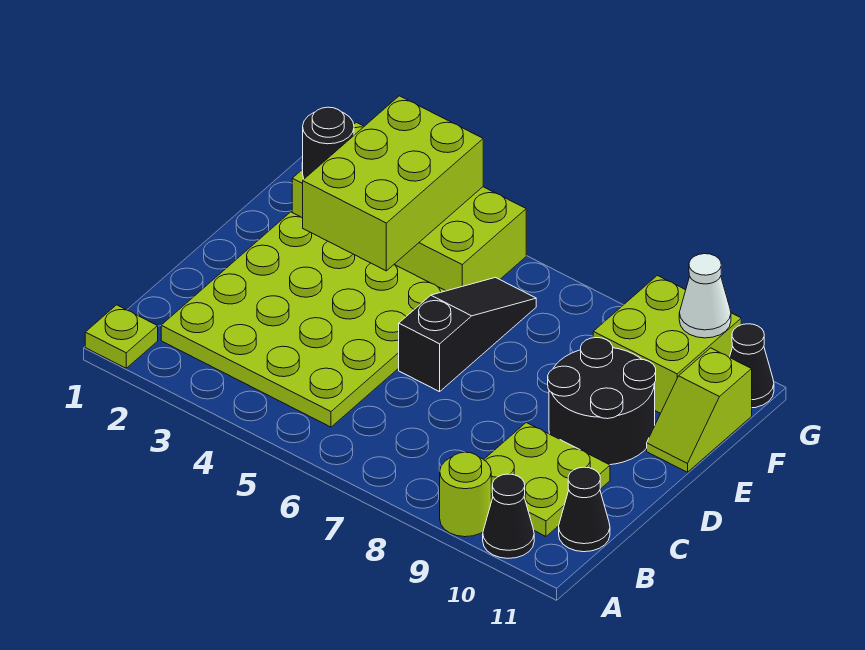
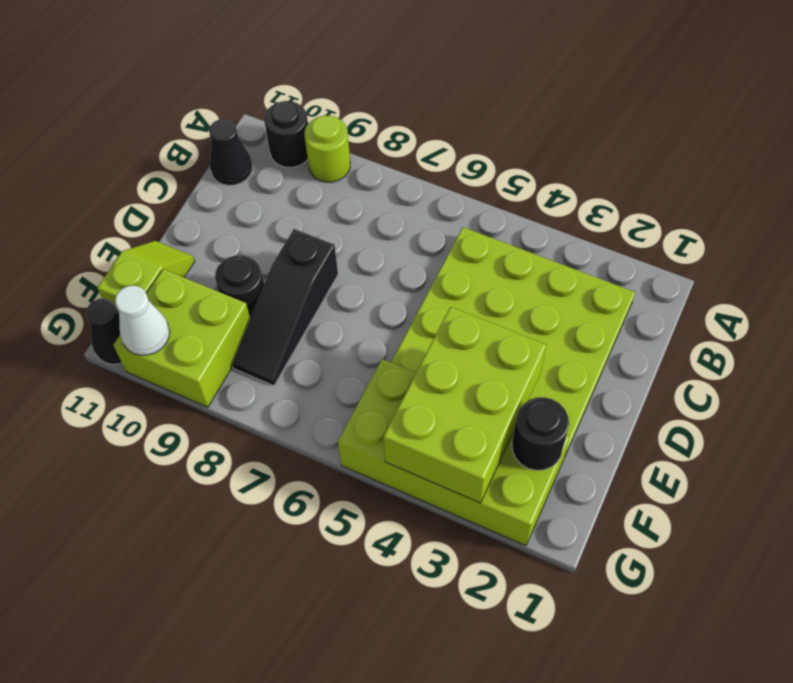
lime plate A1 level 1 -> none
black cone A10 level 1 -> black round brick A10 level 1
lime plate B9:C10 level 1 -> none
black slope D6:F6 level 1 top D -> black slope D8:F8 level 1 top D
black round brick D9:E10 level 1 -> black round brick E9 level 1

